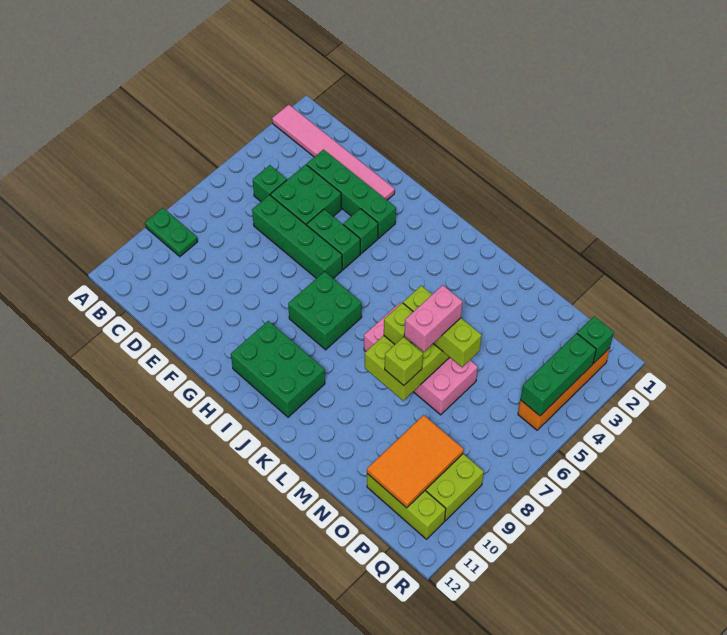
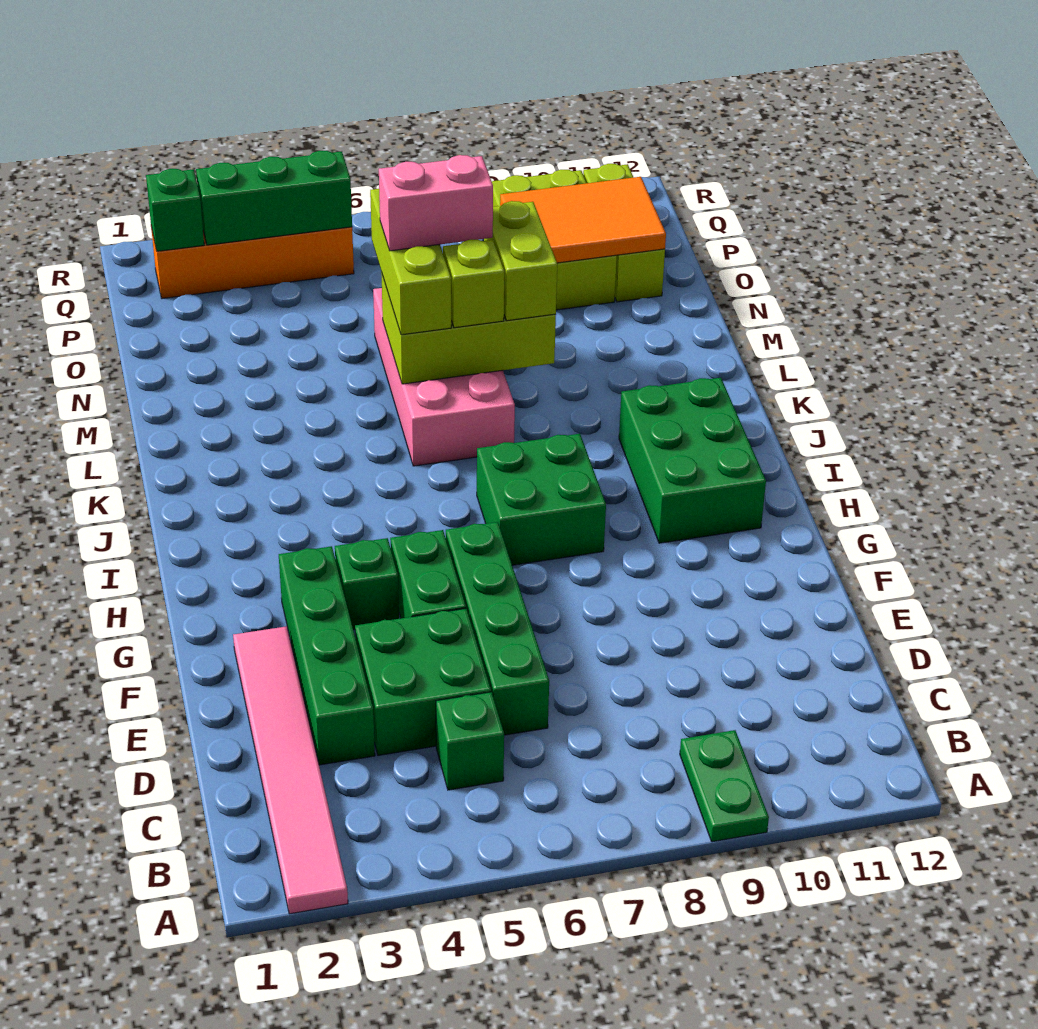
lime brick M8 level 3 -> lime brick L8:M8 level 3

